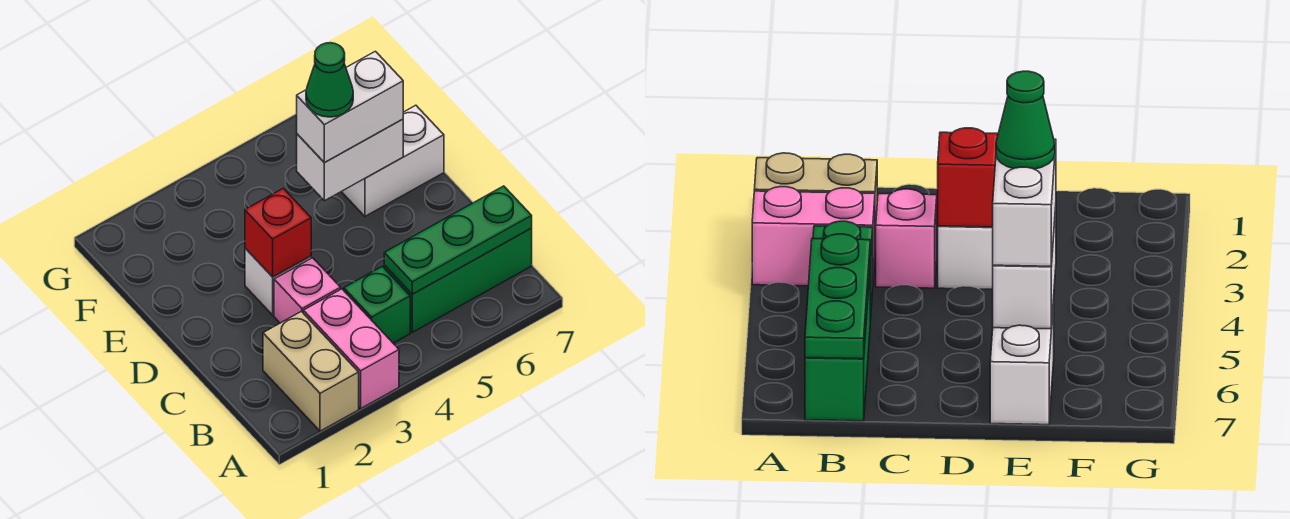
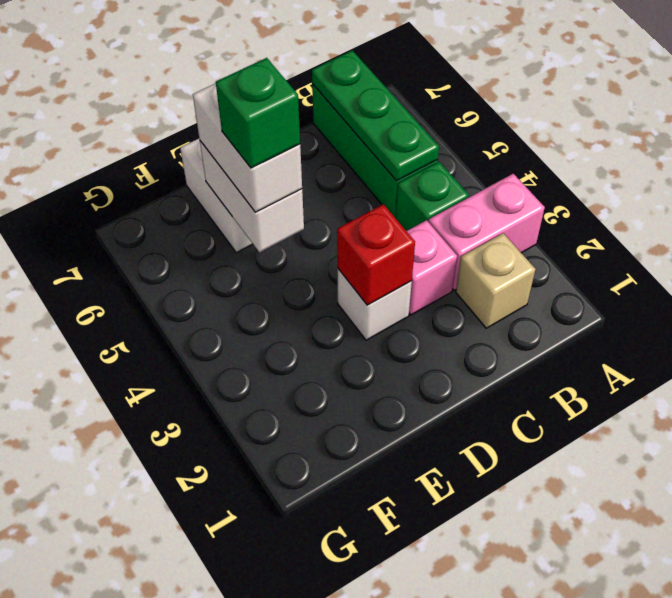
tan brick A2:B2 level 1 -> tan brick B2 level 1
green cone E5 level 4 -> green brick E5 level 4

